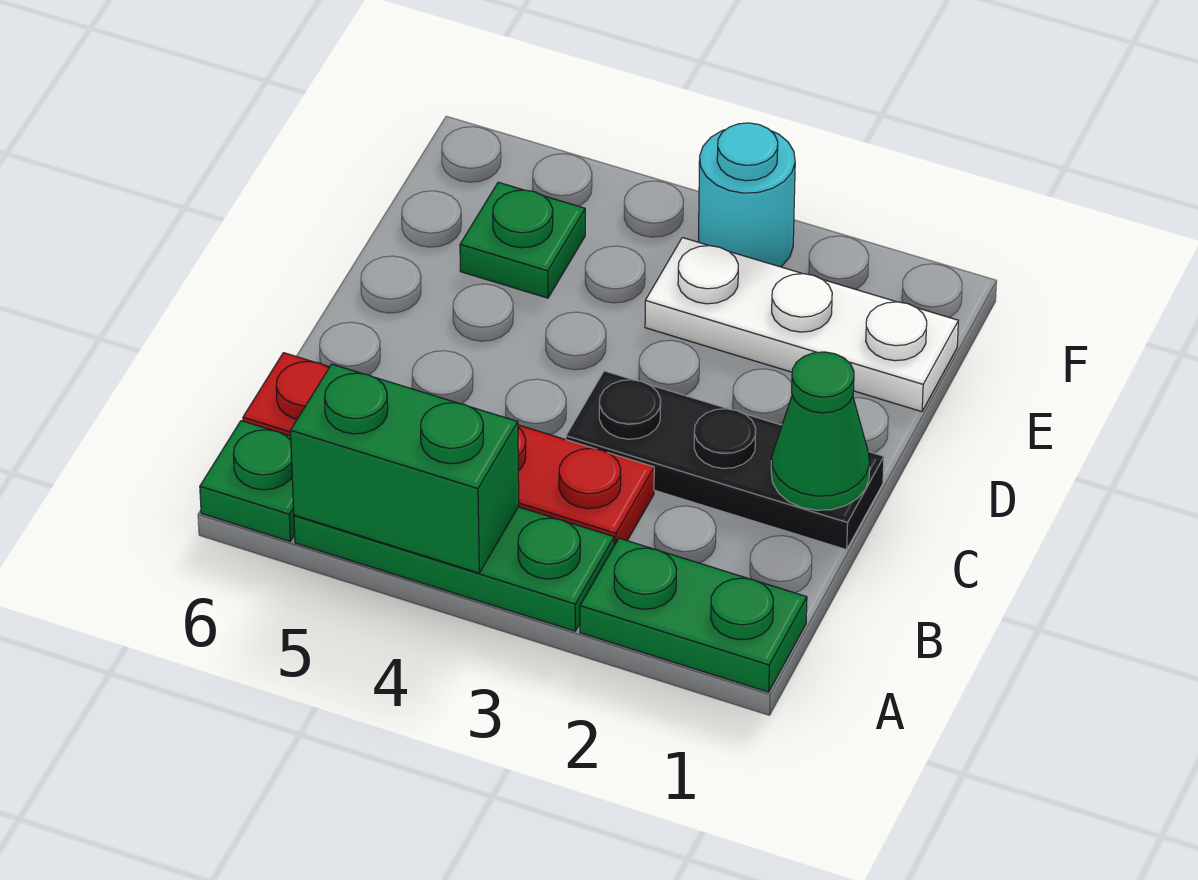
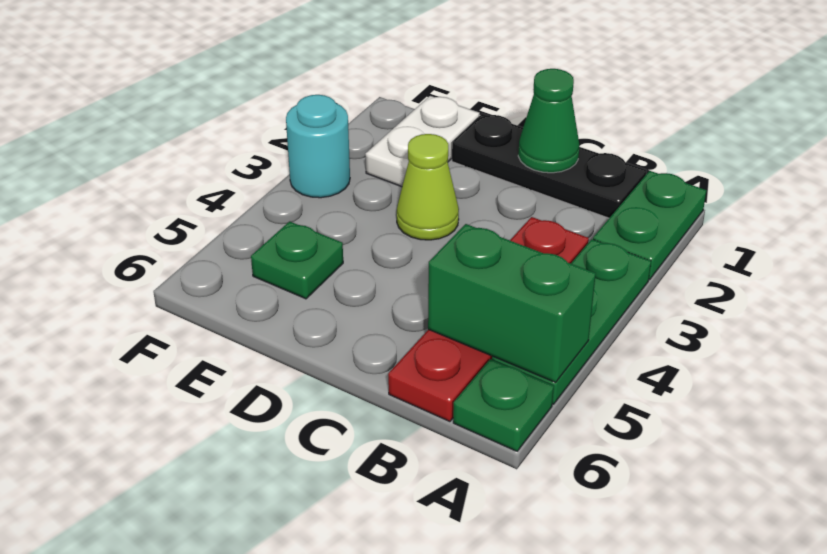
green brick A4:A5 level 2 -> green brick A5:B5 level 2
black plate C1:C3 level 1 -> black plate B1:D1 level 1
none -> lime cone D3 level 1
white plate E1:E3 level 1 -> white plate E1:E2 level 1

